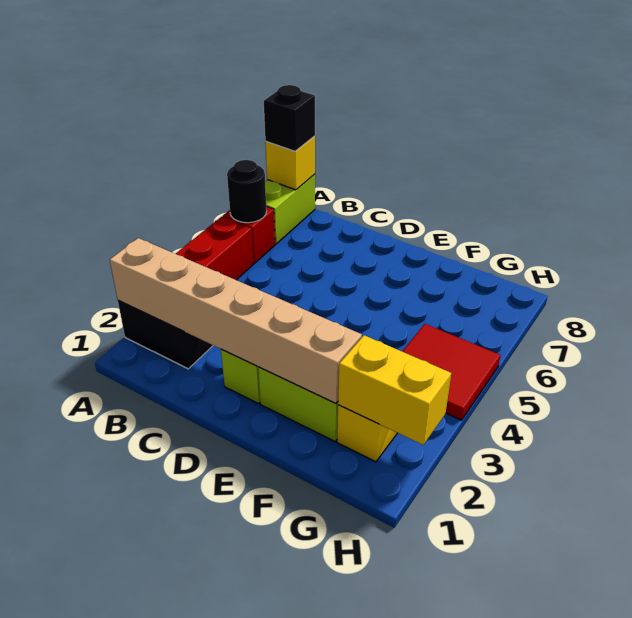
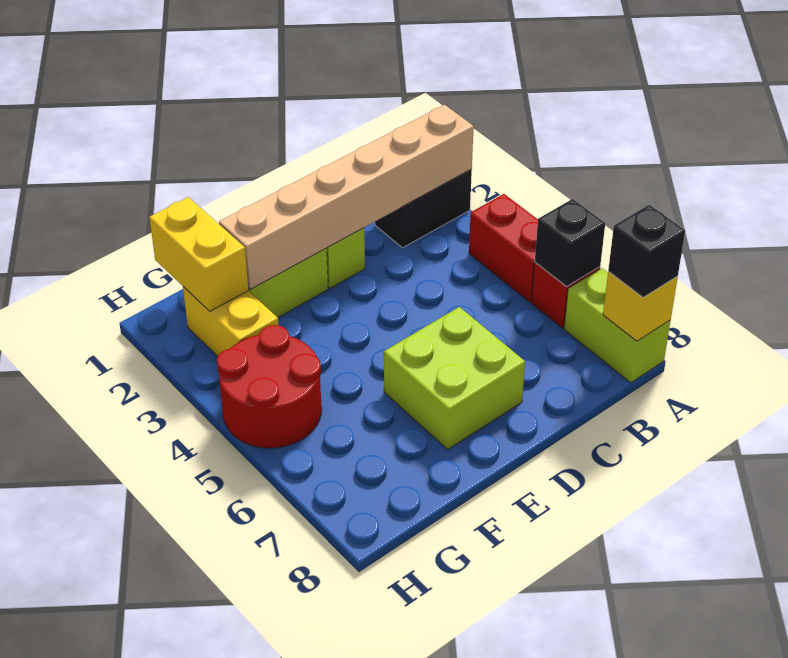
black round brick A6 level 2 -> black brick A6 level 2
none -> lime brick D6:E7 level 1
yellow brick G2:H2 level 2 -> yellow brick G1:G2 level 2
red tile G4:H5 level 1 -> red round brick G4:H5 level 1

